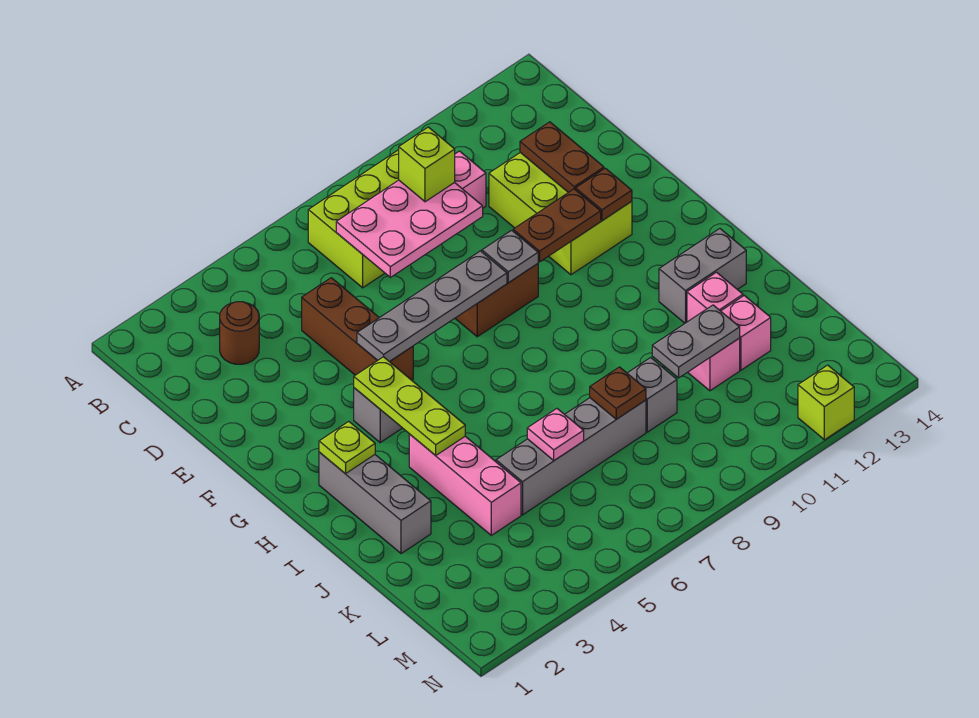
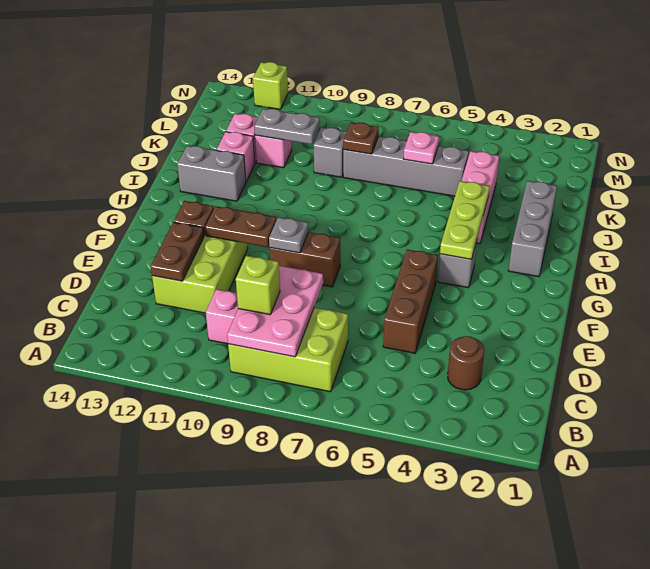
pink plate C7:D9 level 2 -> pink plate B8:D9 level 2
grey plate F5:F8 level 2 -> none
lime plate H2 level 2 -> none

